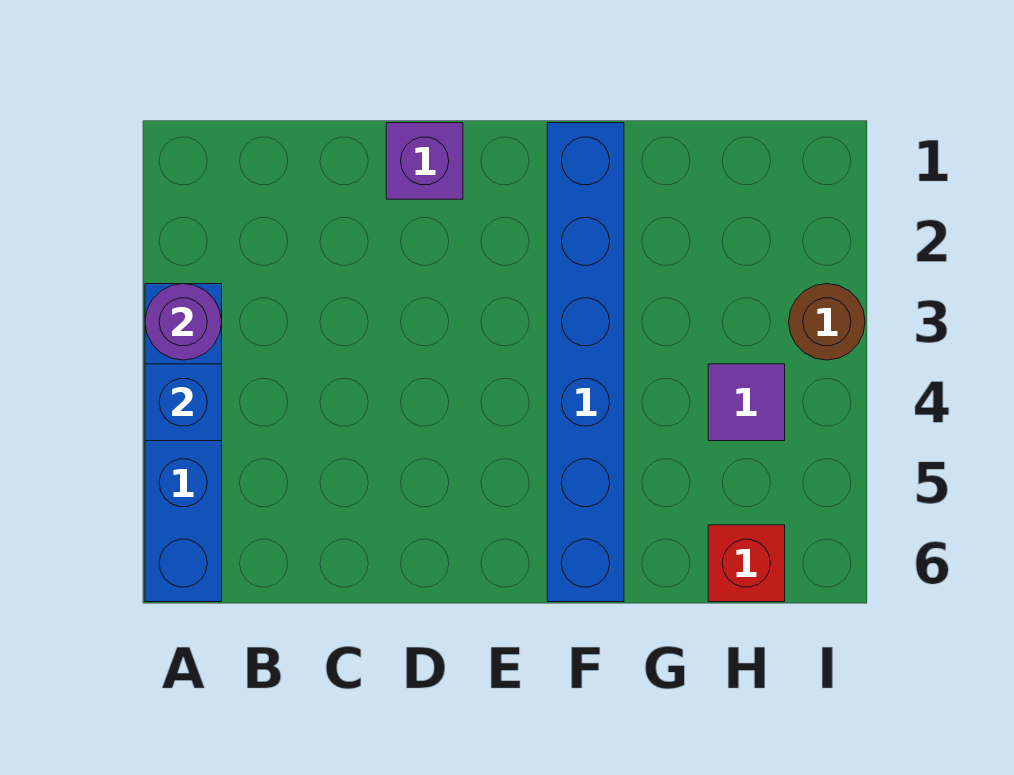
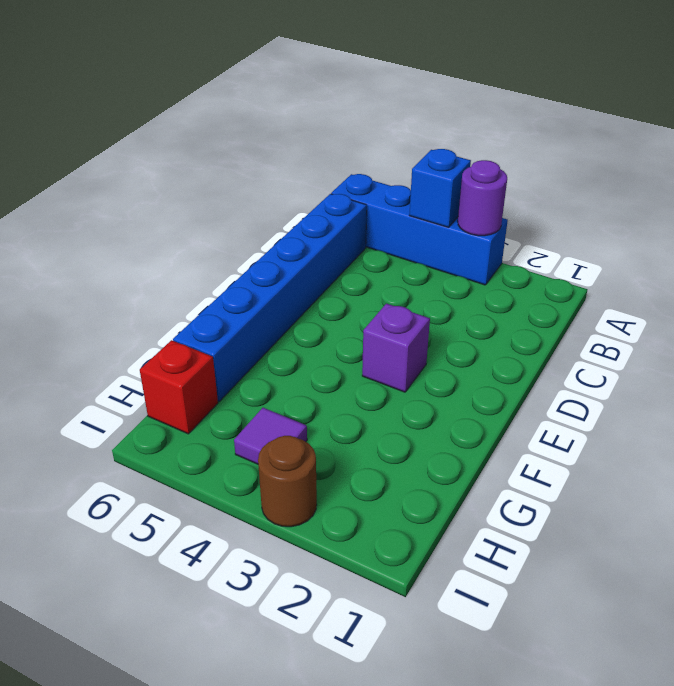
purple brick D1 level 1 -> purple brick E3 level 1
blue brick F1:F6 level 1 -> blue brick B6:G6 level 1

